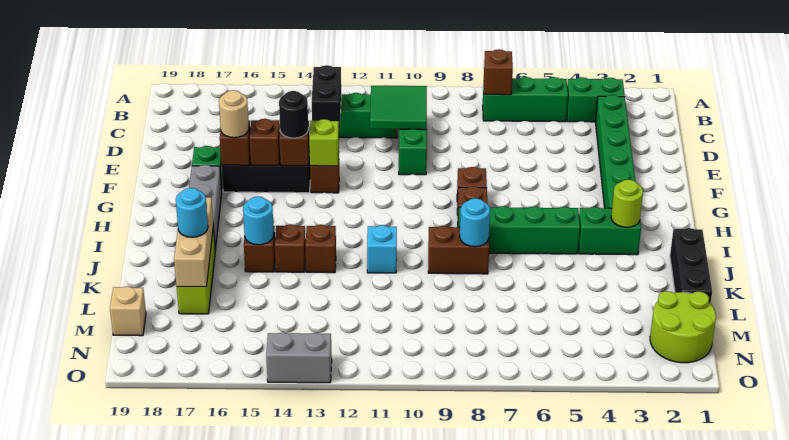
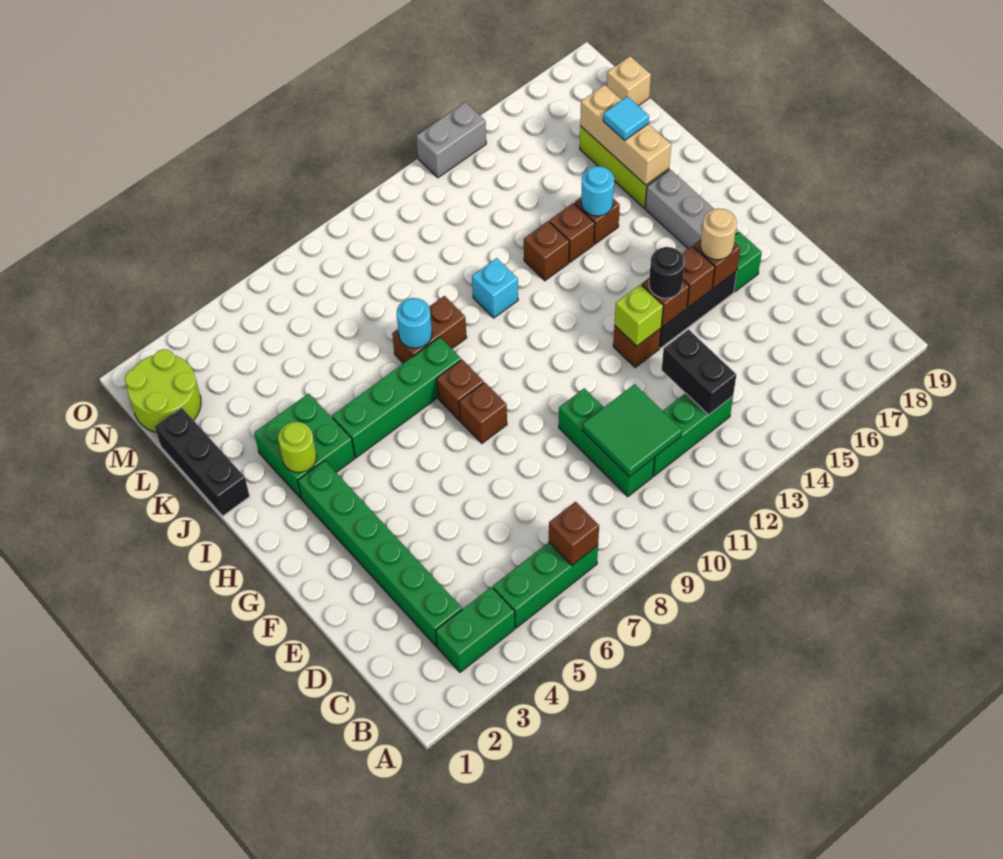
green brick I3:I4 level 1 -> green brick I3:J4 level 1
cyan round brick K17 level 3 -> cyan tile K17 level 3

